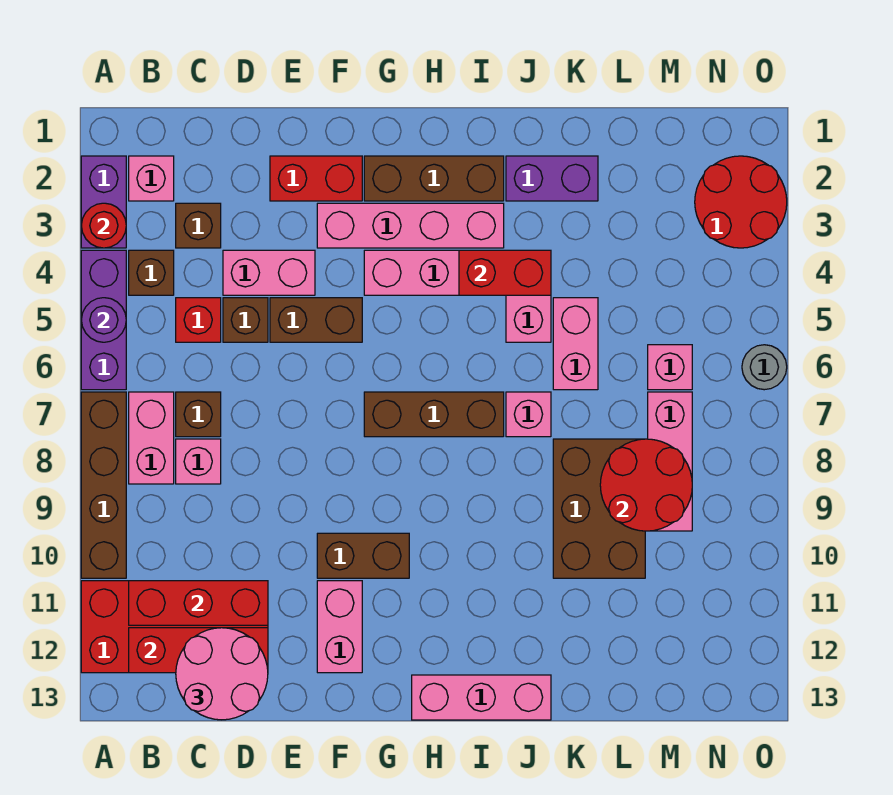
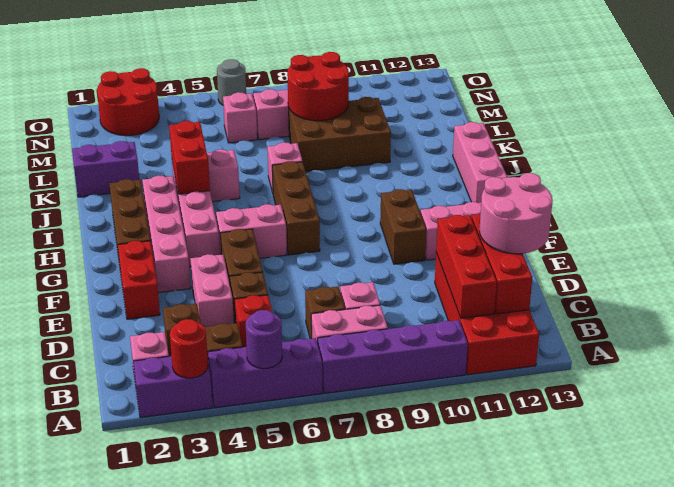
brown brick A7:A10 level 1 -> purple brick A7:A10 level 1
purple brick J2:K2 level 1 -> purple brick K1:K2 level 1
pink brick K5:K6 level 1 -> pink brick G5:G6 level 1

